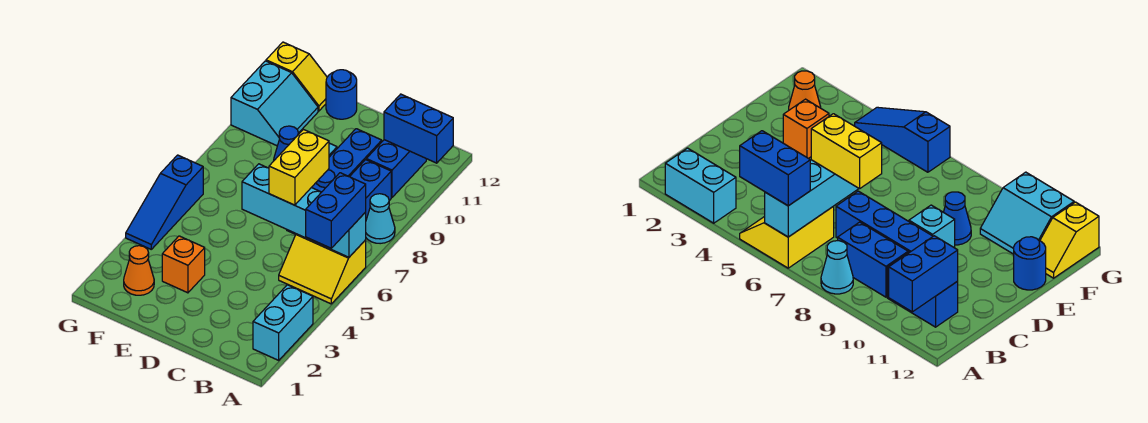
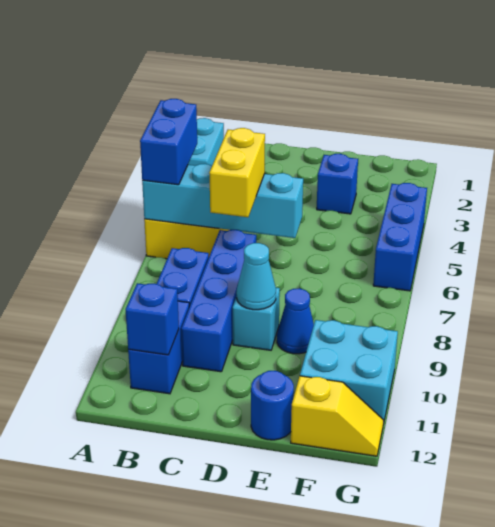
cyan cone A8 level 1 -> cyan cone D9 level 2
blue brick A11:B11 level 2 -> blue brick B11 level 2
orange brick E3 level 1 -> blue brick E3 level 1
orange cone F2 level 1 -> none
cyan slope F10:G11 level 1 top G -> cyan brick F10:G11 level 1
yellow slope F12:G12 level 1 top G -> yellow slope F12:G12 level 1 top F
blue slope G4:G6 level 1 top 6 -> blue brick G4:G6 level 1

